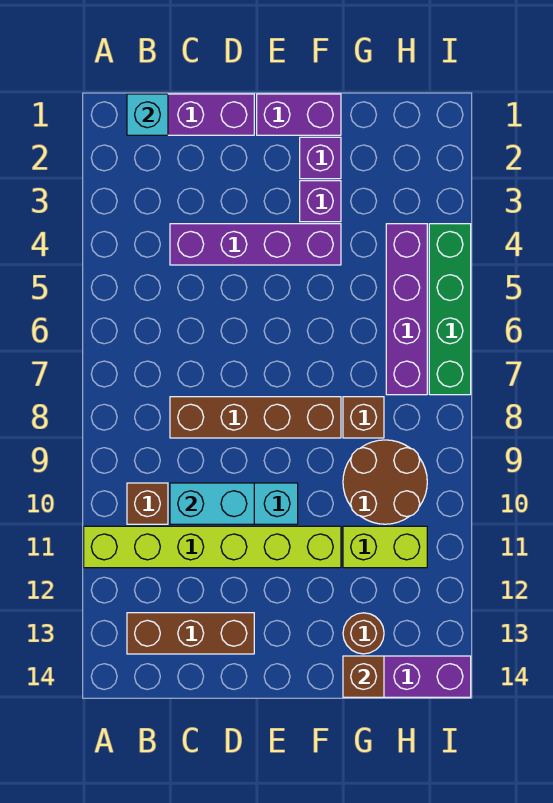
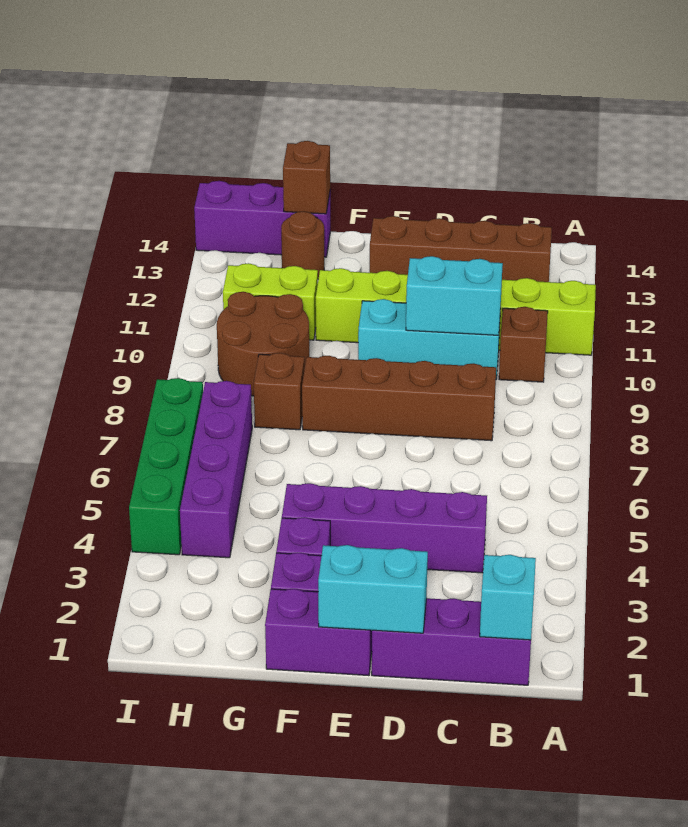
brown brick B13:D13 level 1 -> brown brick B13:E13 level 1
none -> cyan brick D1:E1 level 2

